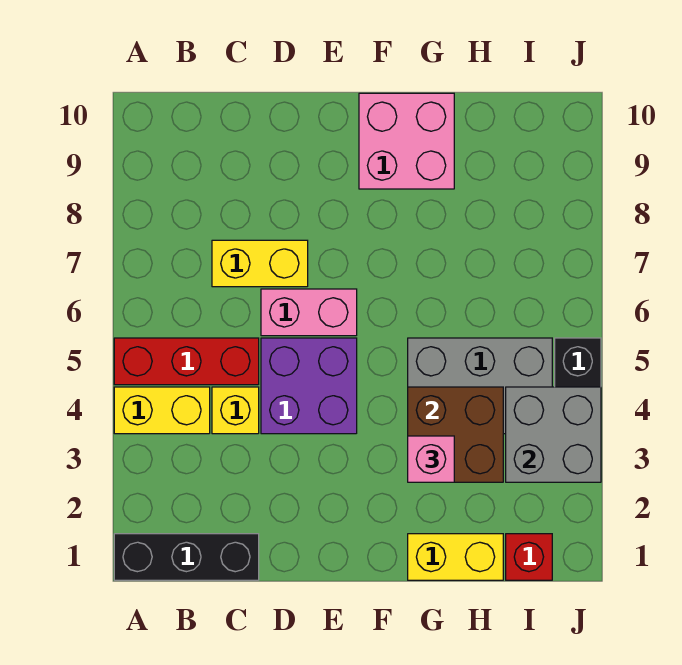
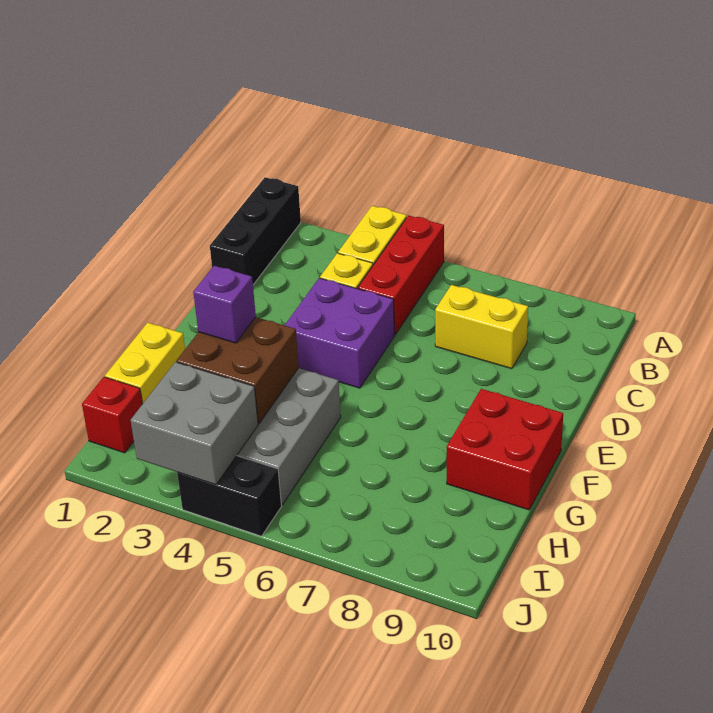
yellow brick C7:D7 level 1 -> yellow brick C7:C8 level 1
pink brick D6:E6 level 1 -> none
pink brick F9:G10 level 1 -> red brick F9:G10 level 1
pink brick G3 level 3 -> purple brick G3 level 3

